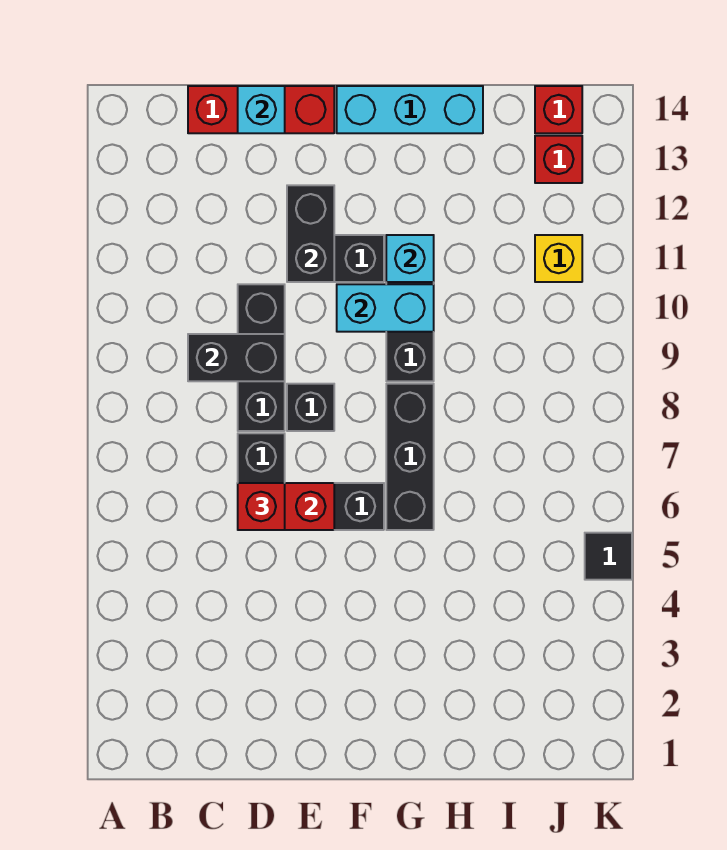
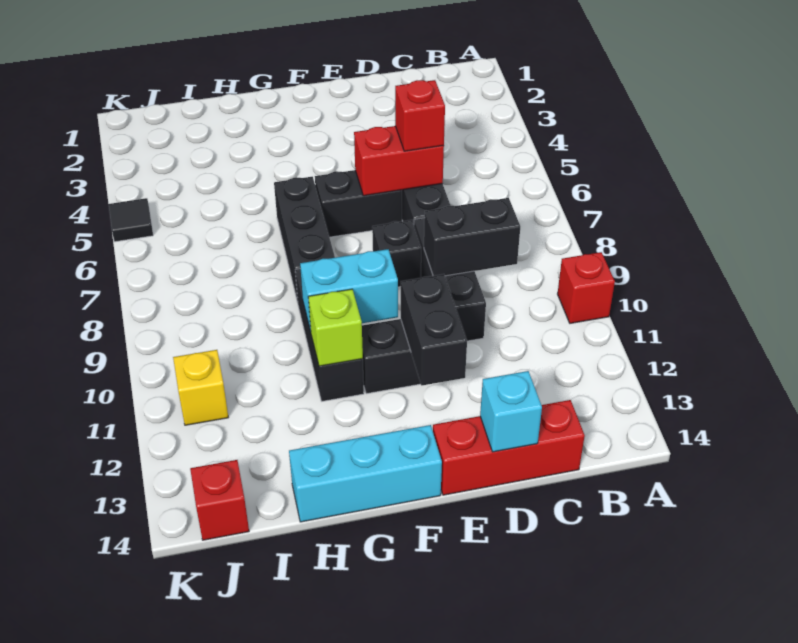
cyan brick G11 level 2 -> lime brick G11 level 2
red brick J13 level 1 -> red brick A10 level 1

